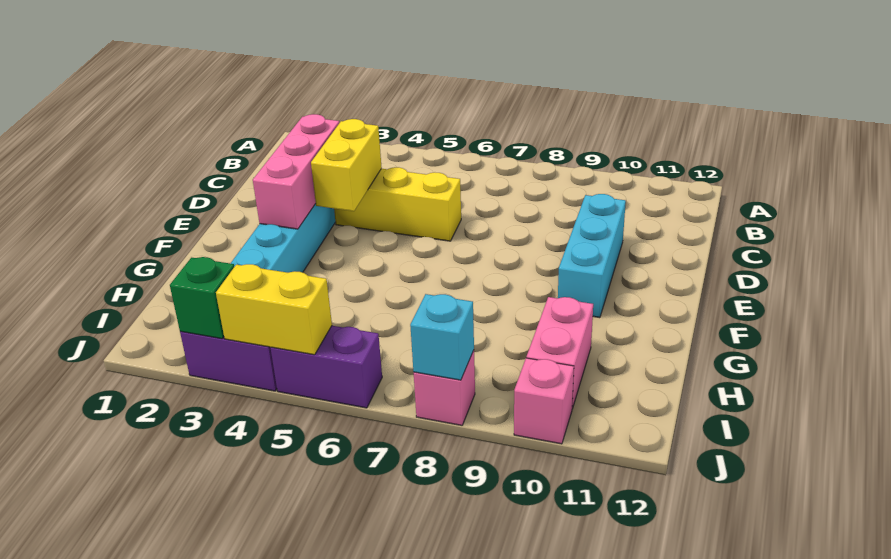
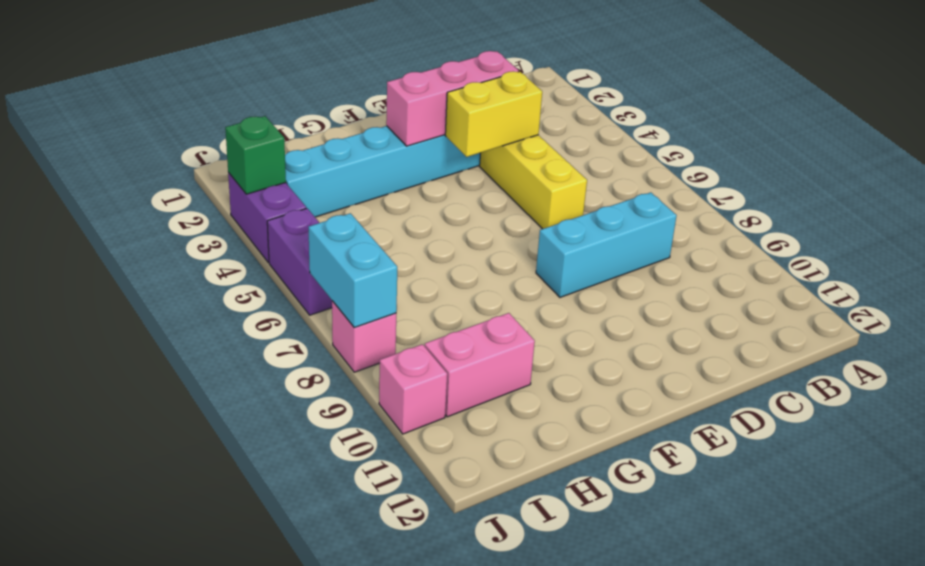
cyan brick D10:F10 level 1 -> cyan brick C8:E8 level 1
yellow brick J4:J5 level 2 -> none
cyan brick J8 level 2 -> cyan brick J7:J8 level 2

